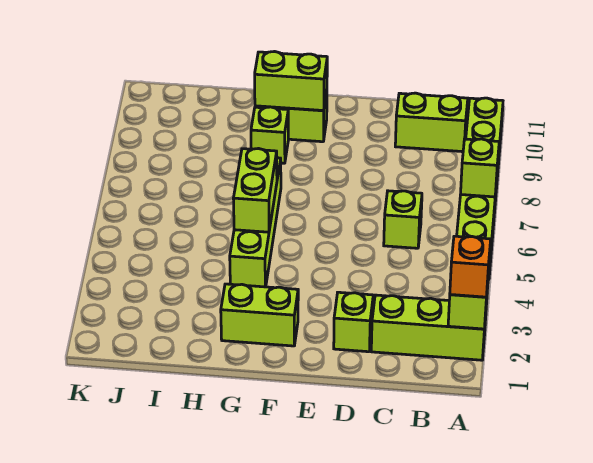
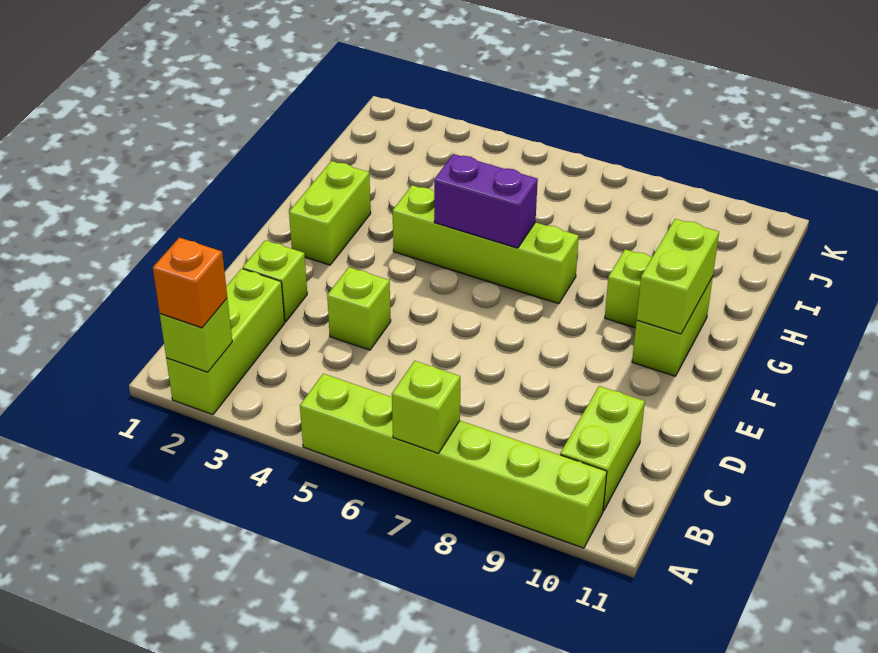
lime brick C6 level 1 -> lime brick D4 level 1
lime brick G5:G6 level 2 -> purple brick G5:G6 level 2

